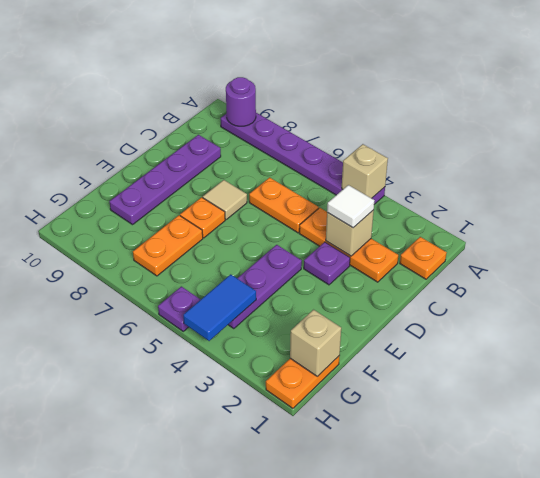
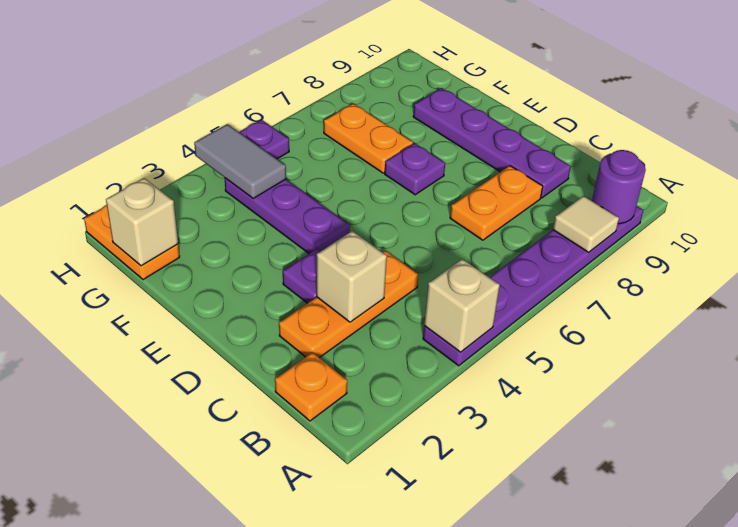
white tile C3 level 3 -> none
orange plate C5:C6 level 1 -> orange plate C7:C8 level 1
tan tile D7 level 1 -> tan tile A8 level 2
orange plate E7 level 1 -> purple plate E7 level 1
blue tile G4:H4 level 2 -> grey tile G4:H4 level 2

